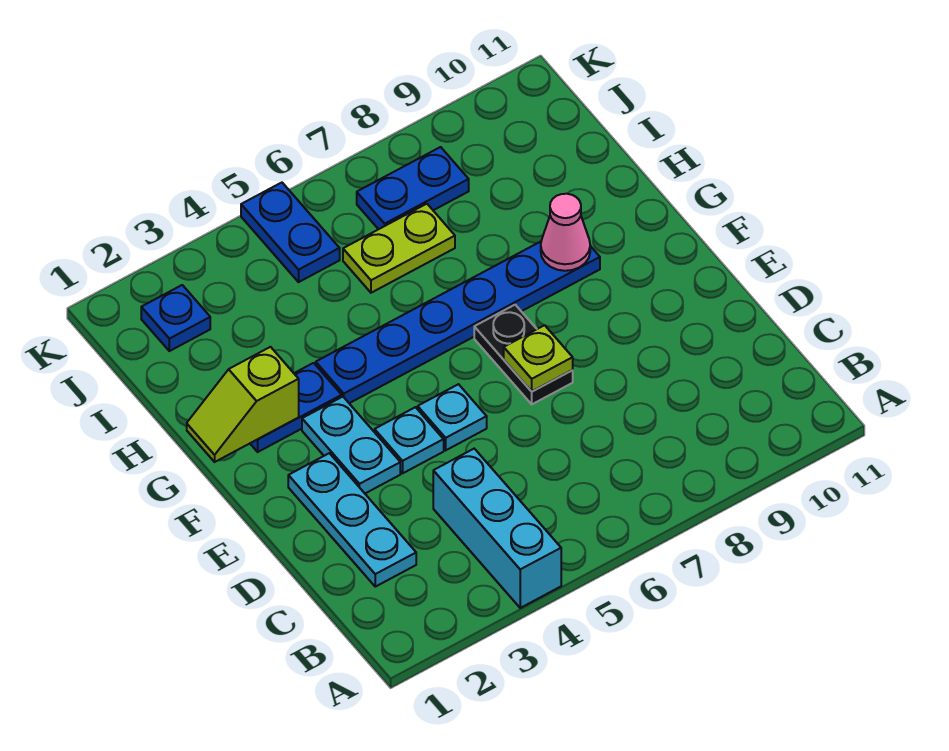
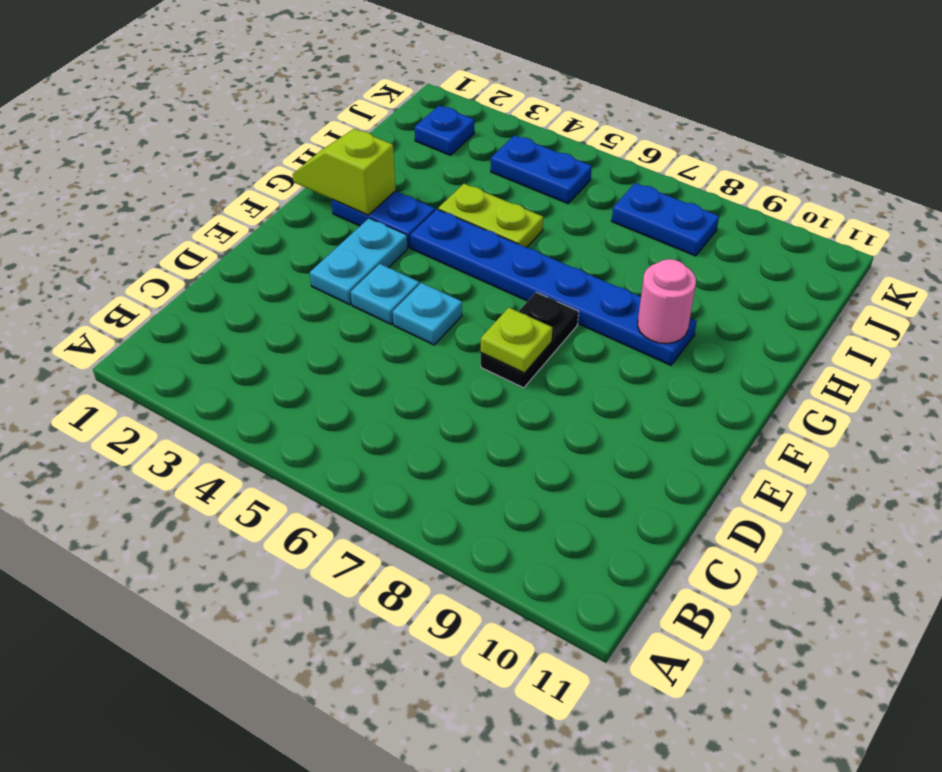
cyan brick A4:C4 level 1 -> none
cyan plate C2:E2 level 1 -> none
pink cone G9 level 2 -> pink round brick G9 level 2
lime plate I6:I7 level 1 -> lime plate H4:H5 level 1
blue plate J5:K5 level 1 -> blue plate J4:J5 level 1

